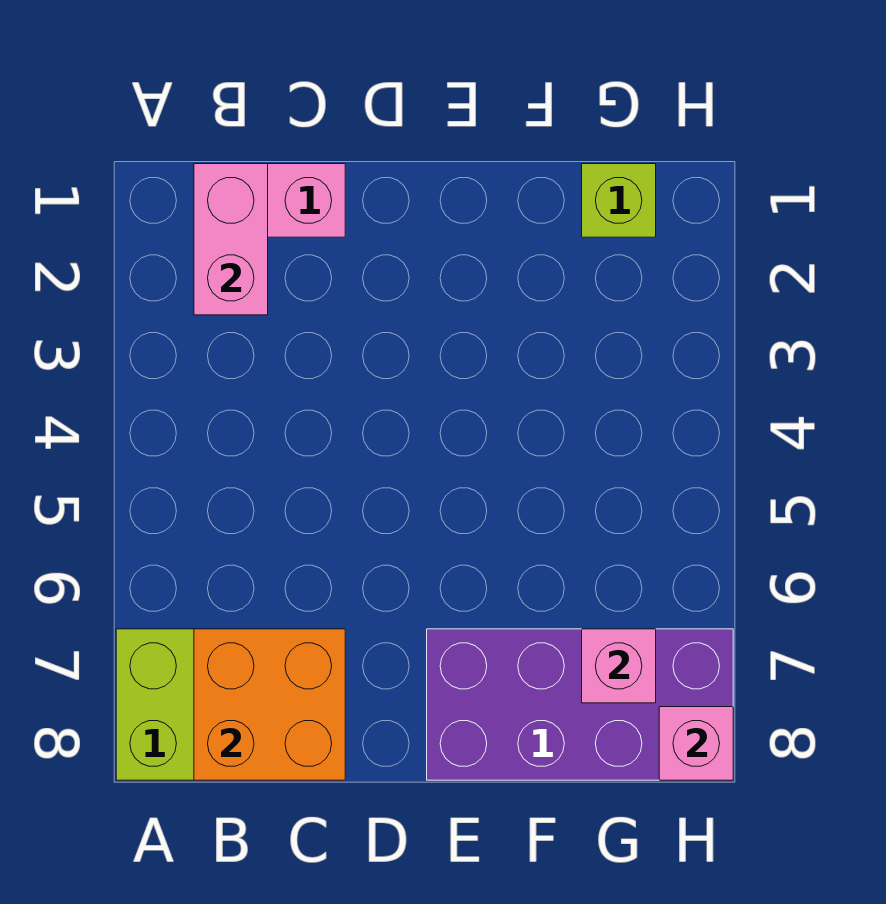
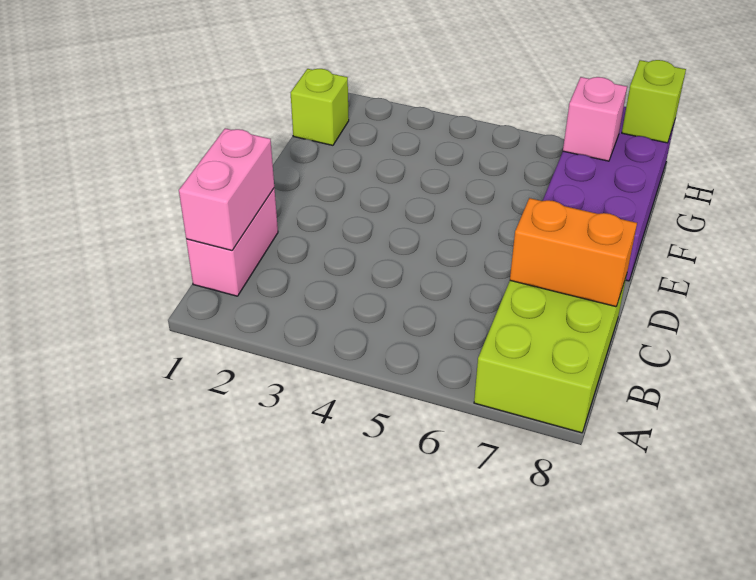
pink brick B1:B2 level 2 -> pink brick B1:C1 level 2
orange brick B7:C8 level 2 -> orange brick C7:C8 level 2
pink brick H8 level 2 -> lime brick H8 level 2

